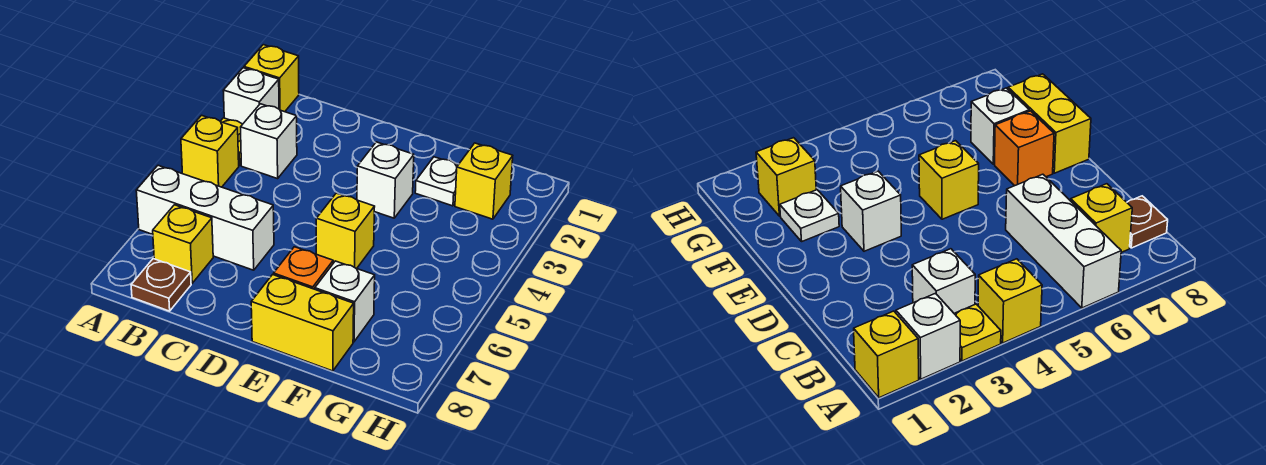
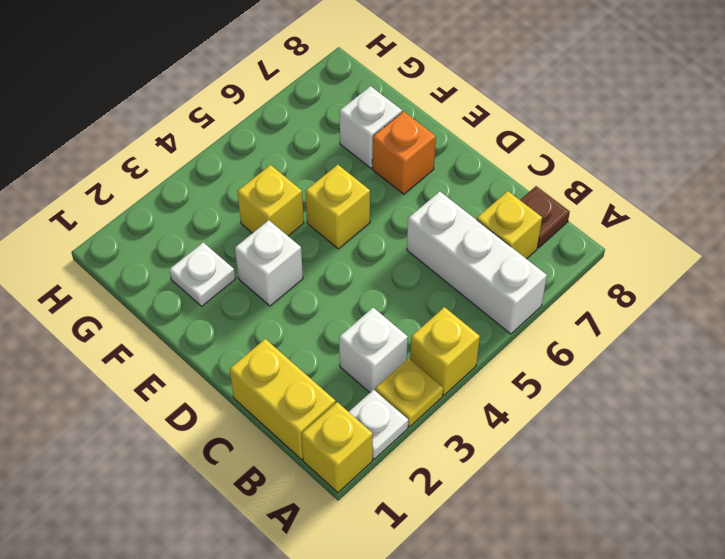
white brick A2 level 1 -> white plate A2 level 1
yellow brick E8:F8 level 1 -> yellow brick B1:C1 level 1
yellow brick G2 level 1 -> yellow brick F4 level 1

